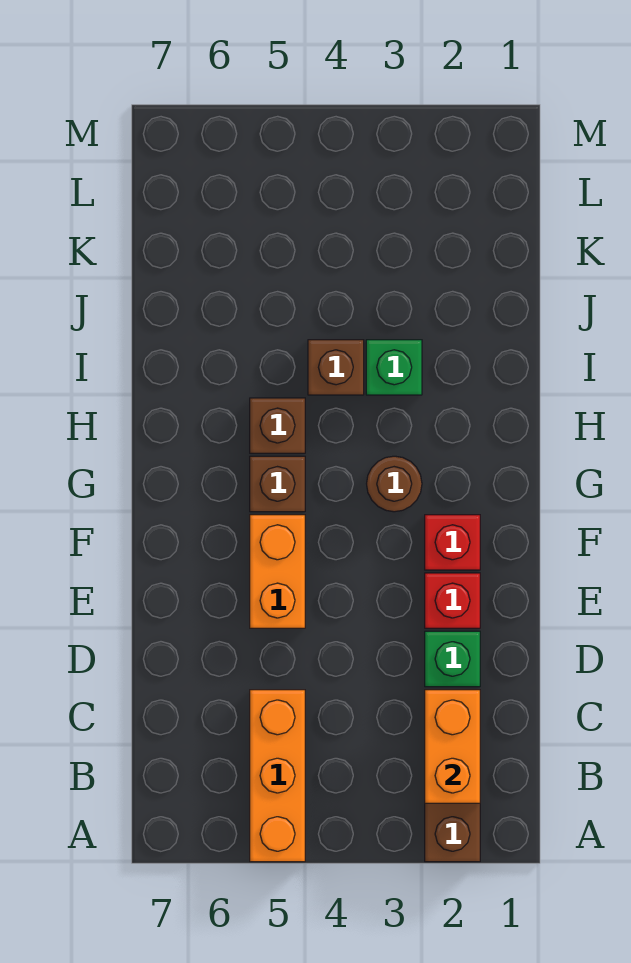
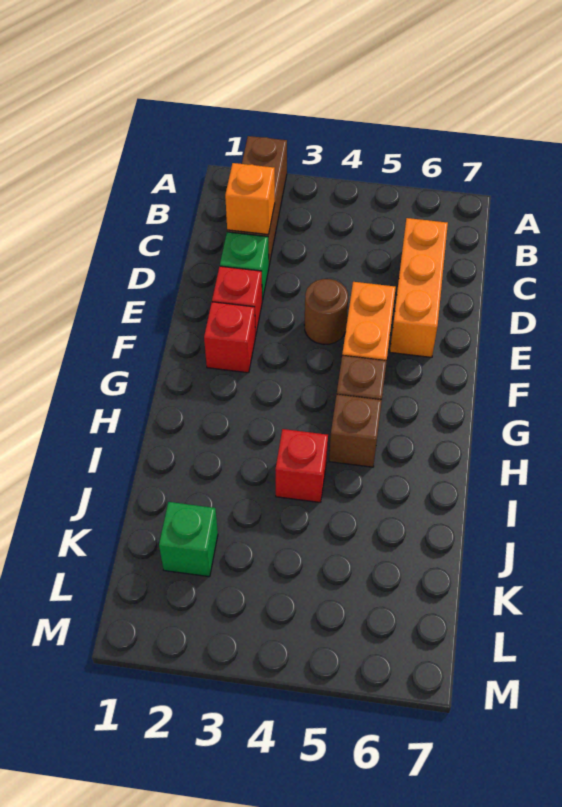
orange brick A5:C5 level 1 -> orange brick C6:E6 level 1
orange brick B2:C2 level 2 -> orange brick C2 level 2
brown round brick G3 level 1 -> brown round brick E4 level 1
green brick I3 level 1 -> green brick K2 level 1
brown brick I4 level 1 -> red brick I4 level 1

